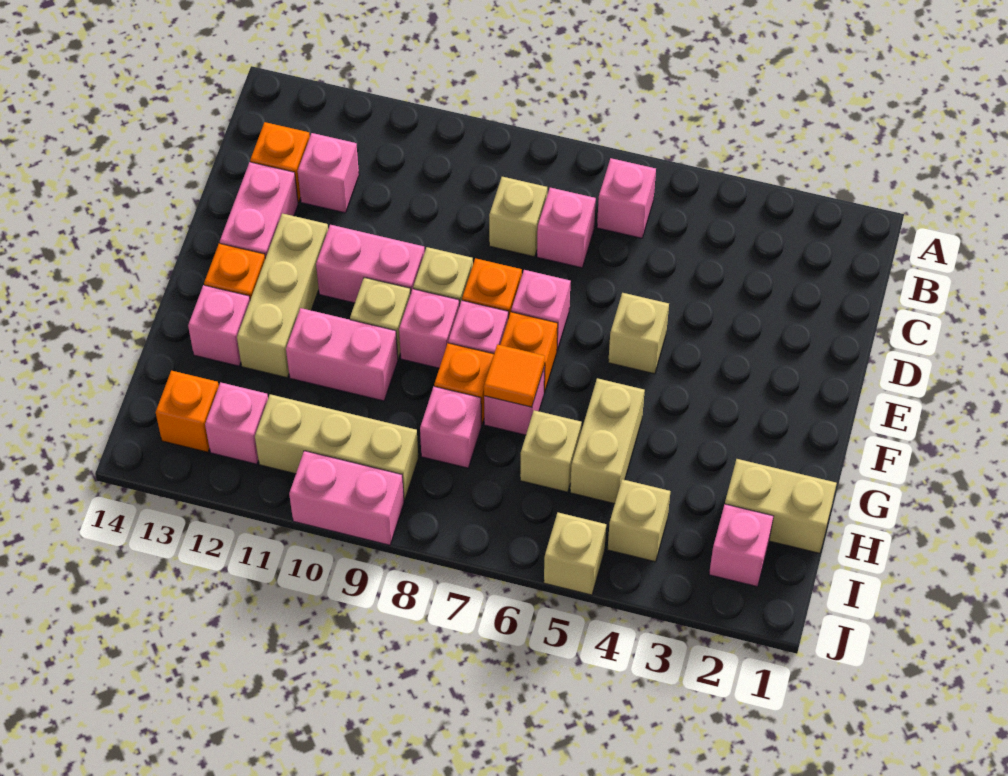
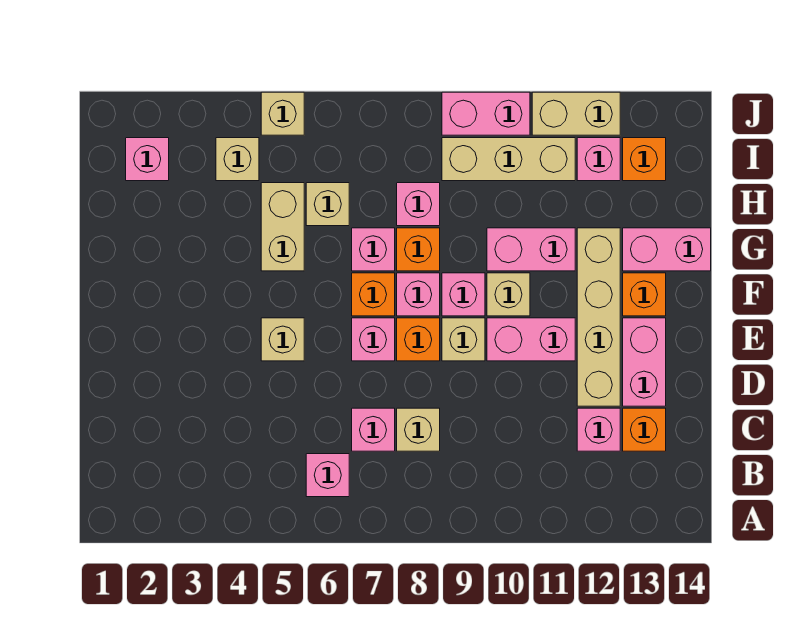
tan brick E12:G12 level 1 -> tan brick D12:G12 level 1
orange tile G7 level 2 -> none
pink brick G13 level 1 -> pink brick G13:G14 level 1
tan brick H1:H2 level 1 -> tan brick J11:J12 level 1

